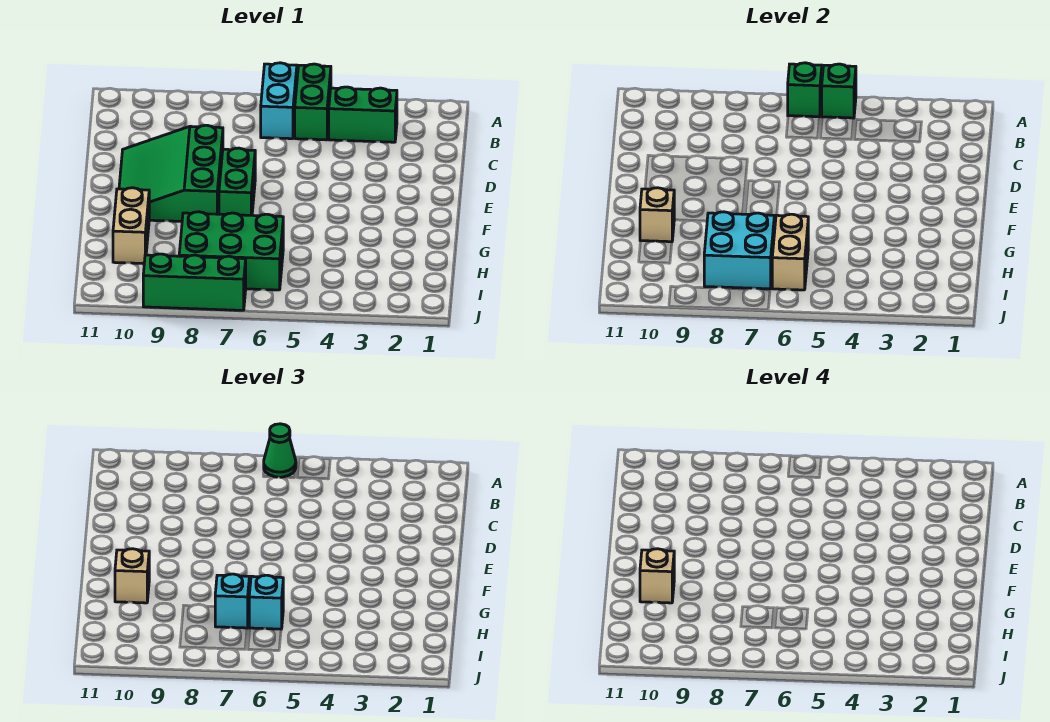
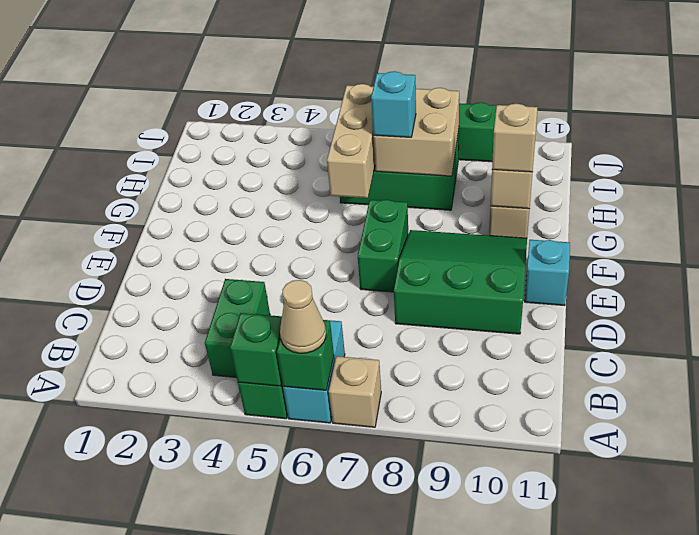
green cone A6 level 3 -> tan cone A6 level 3
green brick B3:B4 level 1 -> green brick B4:C4 level 1
green slope D8:F10 level 1 top 8 -> green slope D8:F10 level 1 top D
tan brick G10 level 4 -> tan brick A7 level 1
tan brick H6:I6 level 2 -> tan brick G6:I6 level 2
cyan brick H6 level 3 -> cyan brick E11 level 1
cyan brick H7:I8 level 2 -> tan brick H7:I8 level 2

